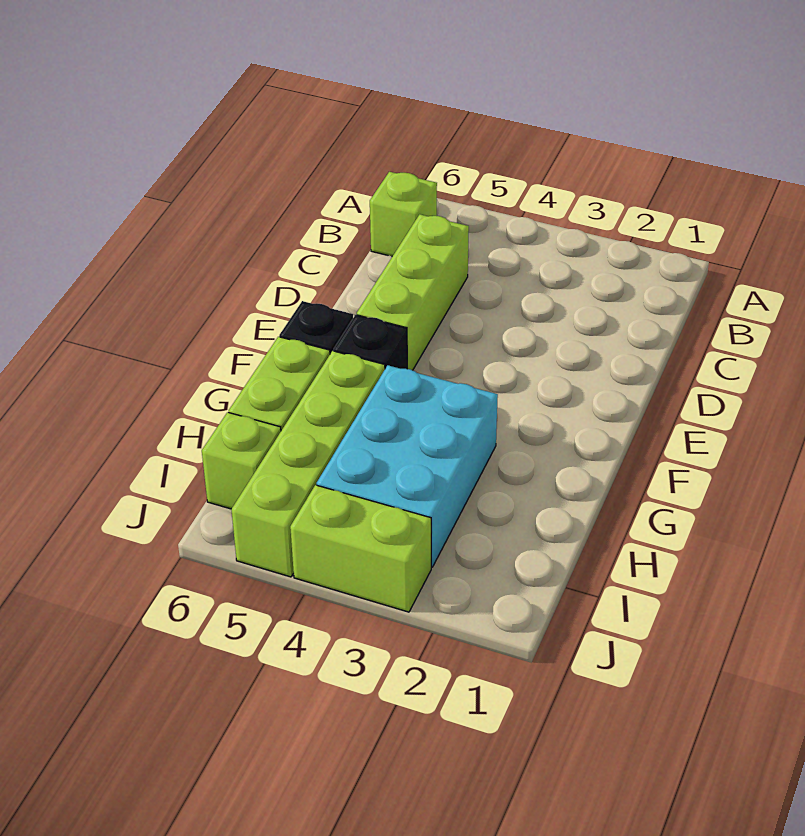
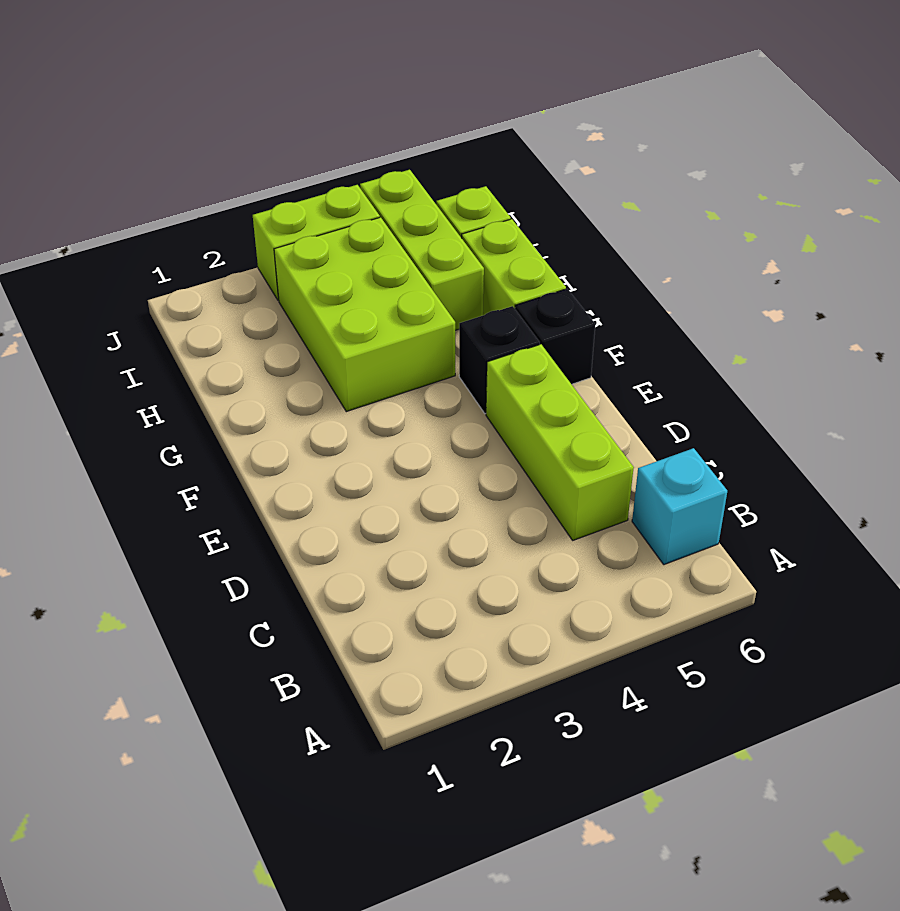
lime brick B6 level 1 -> cyan brick B6 level 1
cyan brick G3:I4 level 1 -> lime brick G3:I4 level 1
lime brick G5:J5 level 1 -> lime brick H5:J5 level 1

